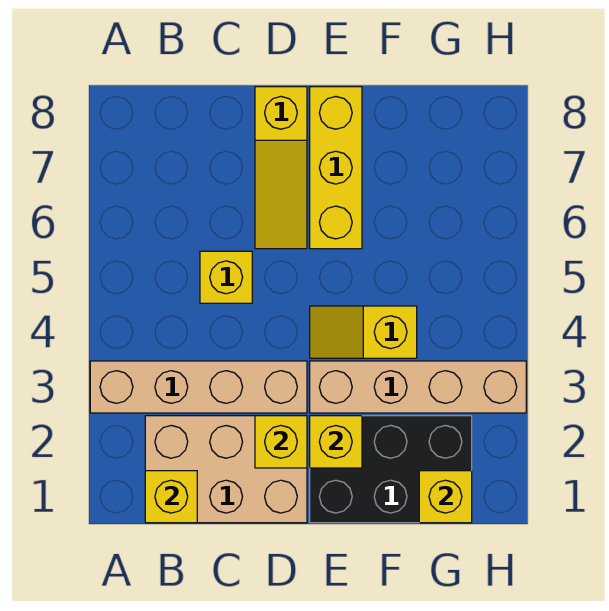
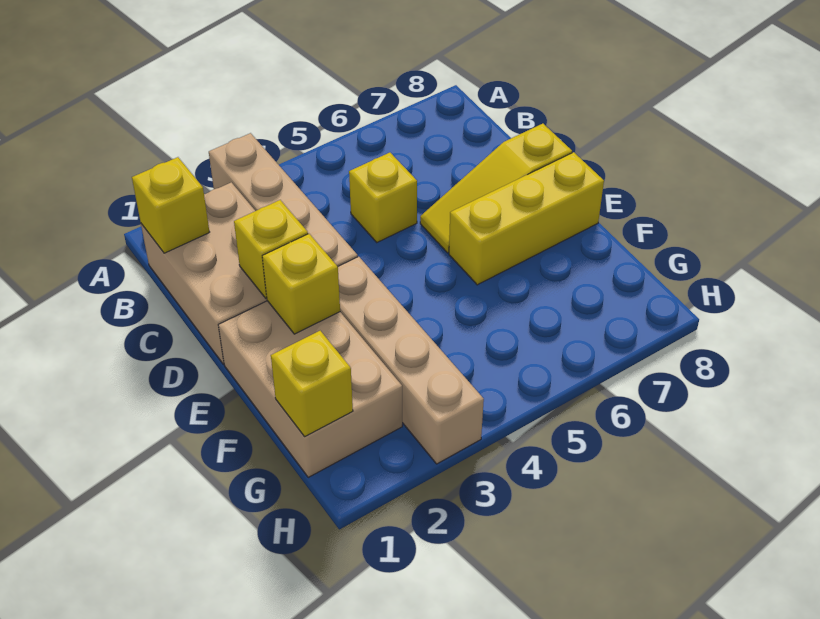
black brick E1:G2 level 1 -> tan brick E1:G2 level 1
yellow slope E4:F4 level 1 top F -> none

